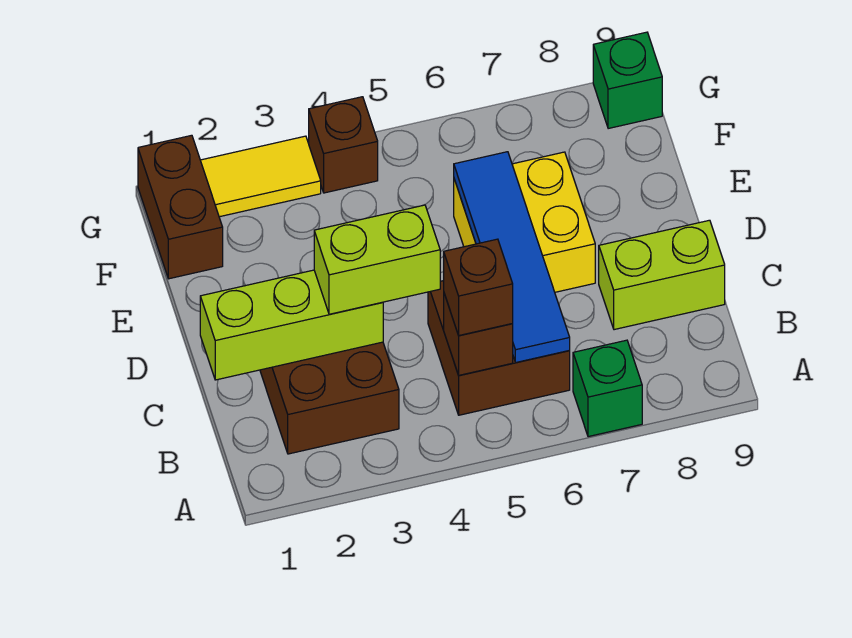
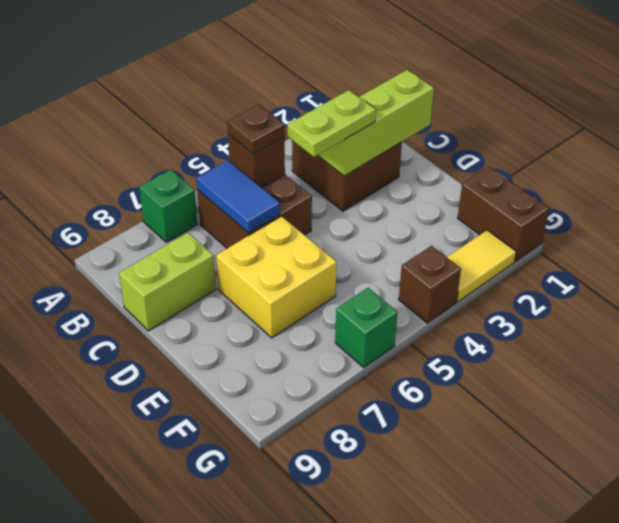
brown brick B5 level 3 -> brown plate B5 level 3
blue tile B6:E6 level 2 -> blue tile B6:C6 level 2
lime brick C3:C4 level 3 -> lime plate C3:C4 level 3
green brick G9 level 1 -> green brick G6 level 1

